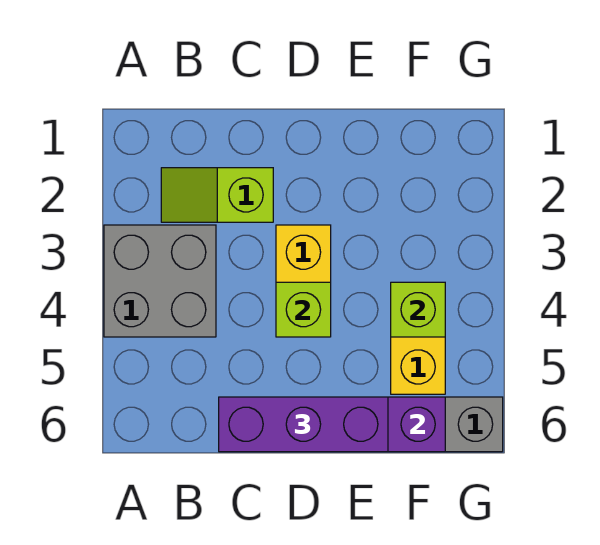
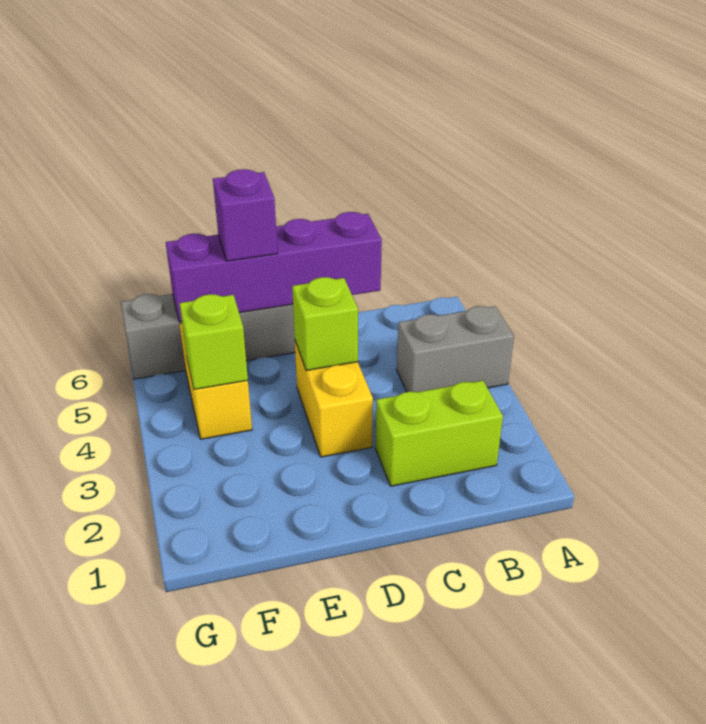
grey brick A3:B4 level 1 -> grey brick A4:B4 level 1
lime slope B2:C2 level 1 top C -> lime brick B2:C2 level 1
purple brick C6:E6 level 3 -> purple brick E6 level 3

